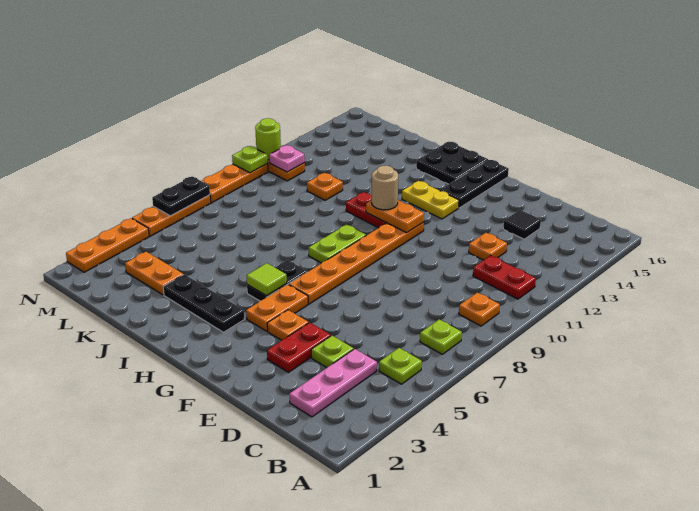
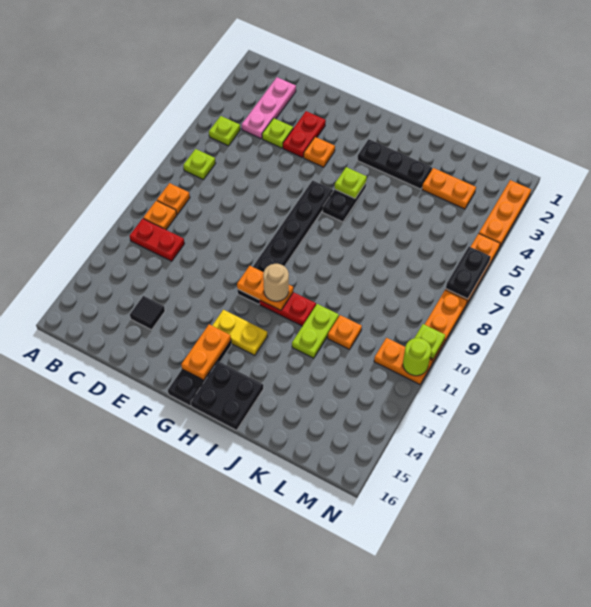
orange plate D12 level 1 -> orange plate B10 level 1
orange plate G4:G5 level 1 -> orange plate G14:G15 level 2
orange plate G6:G11 level 1 -> black plate G6:G11 level 1
lime tile H5 level 2 -> lime plate H5 level 2
lime plate H8:H9 level 1 -> lime plate J11:J12 level 1
pink plate M11 level 2 -> none

